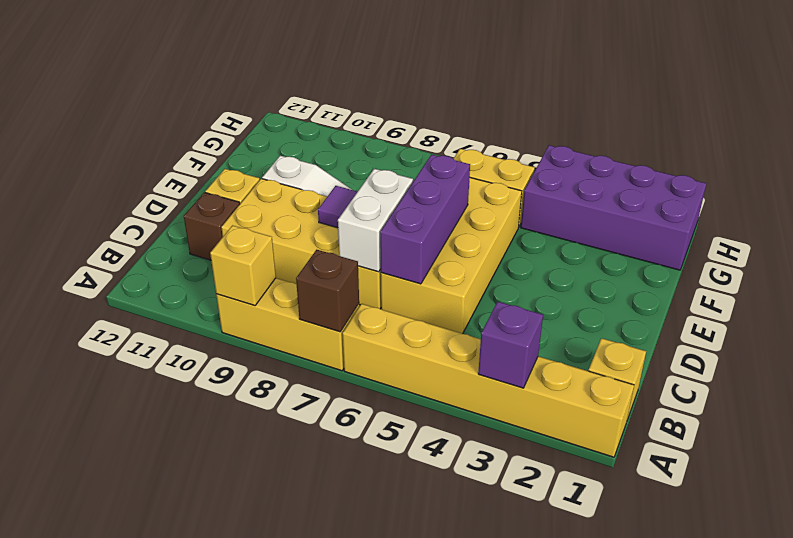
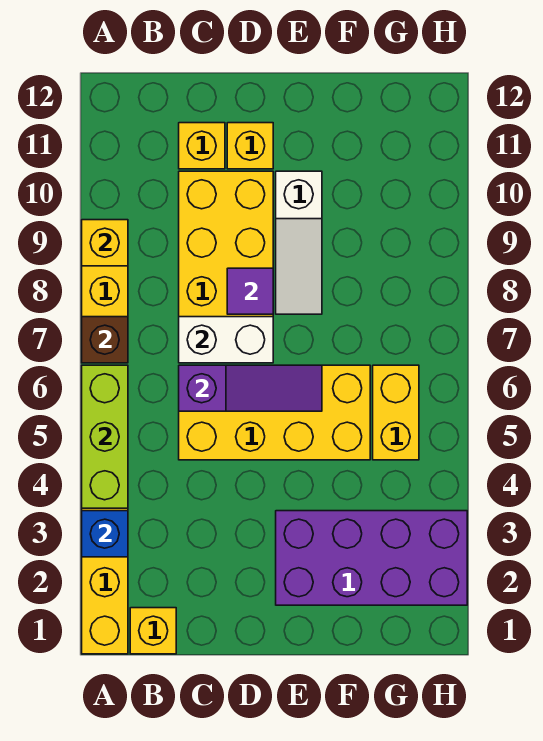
purple brick A3 level 2 -> blue brick A3 level 2
none -> lime brick A4:A6 level 2
purple brick C6:E6 level 2 -> purple slope C6:E6 level 2 top C
brown brick C11 level 1 -> yellow brick C11 level 1
purple brick G1:H4 level 1 -> purple brick E2:H3 level 1

